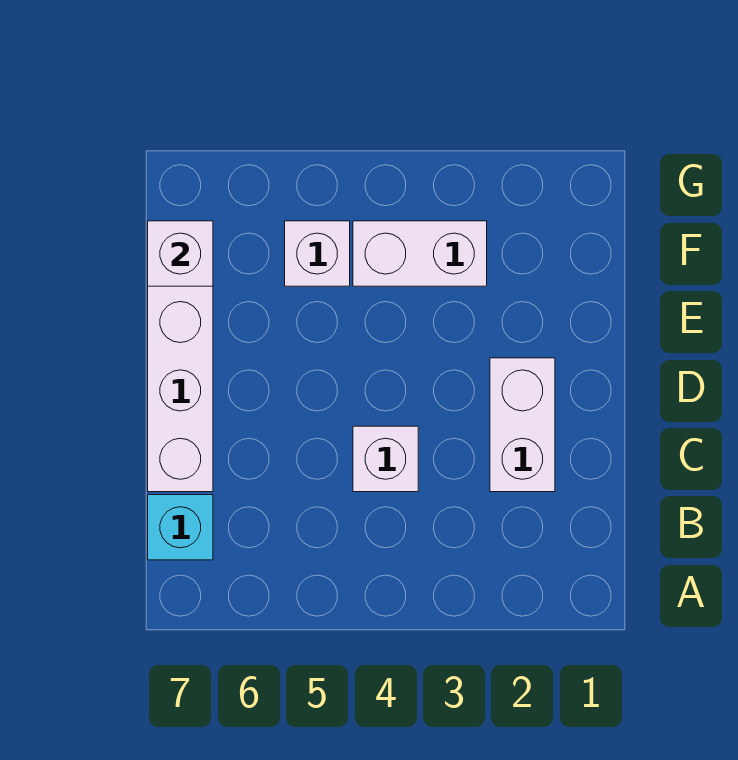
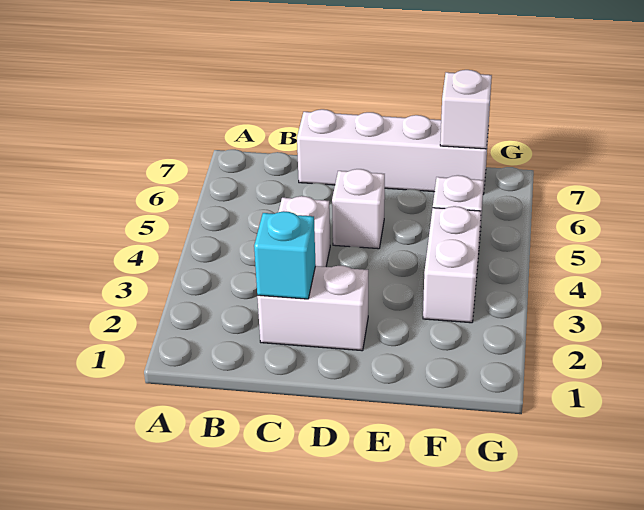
cyan brick B7 level 1 -> cyan brick C2 level 2
none -> white brick D5 level 1

